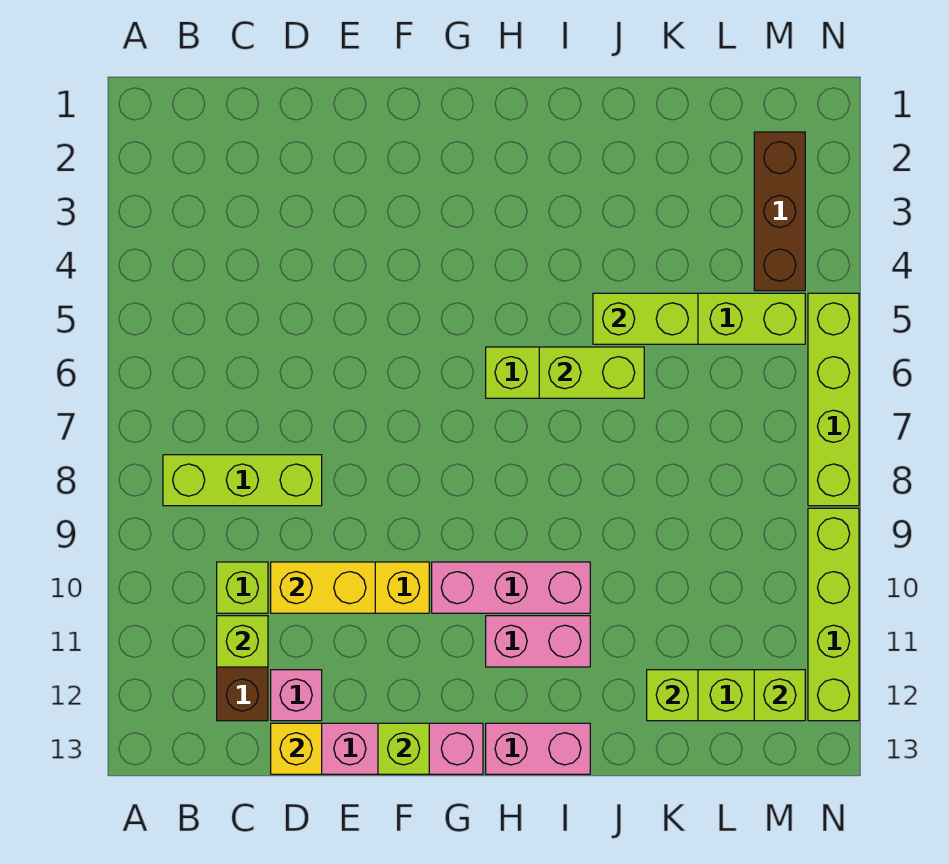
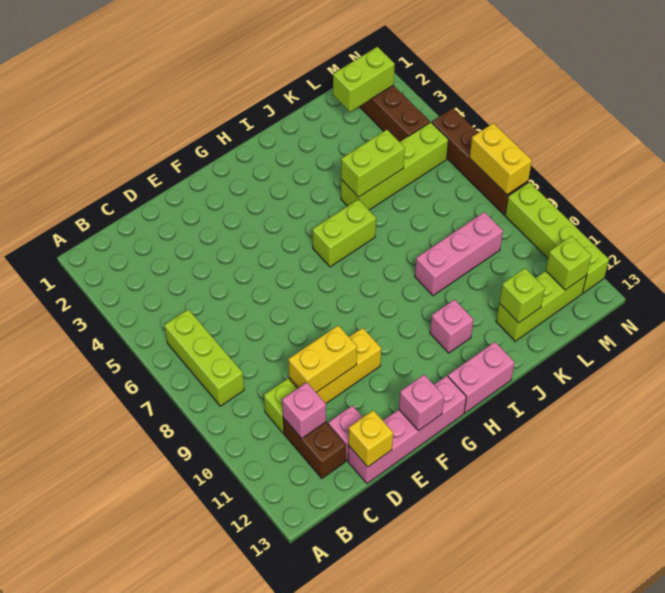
lime brick B8:D8 level 1 -> lime brick B6:B8 level 1
lime brick C11 level 2 -> pink brick C11 level 2
lime brick F13 level 2 -> pink brick F13 level 2
pink brick G10:I10 level 1 -> pink brick J9:L9 level 1
pink brick H11:I11 level 1 -> pink brick I11 level 1
lime brick I6:J6 level 2 -> lime brick L2:M2 level 2
lime brick N5:N8 level 1 -> brown brick N5:N8 level 1
none -> yellow brick N7:N8 level 2

